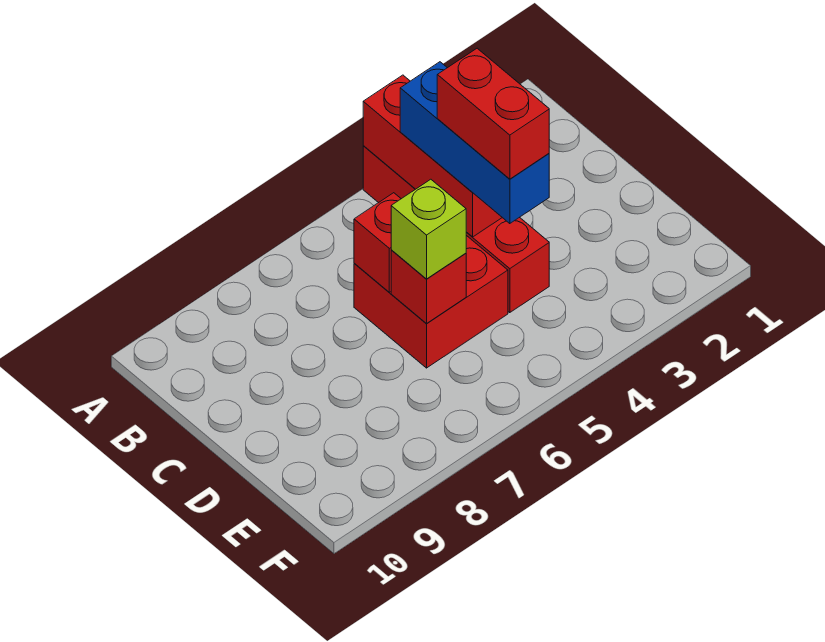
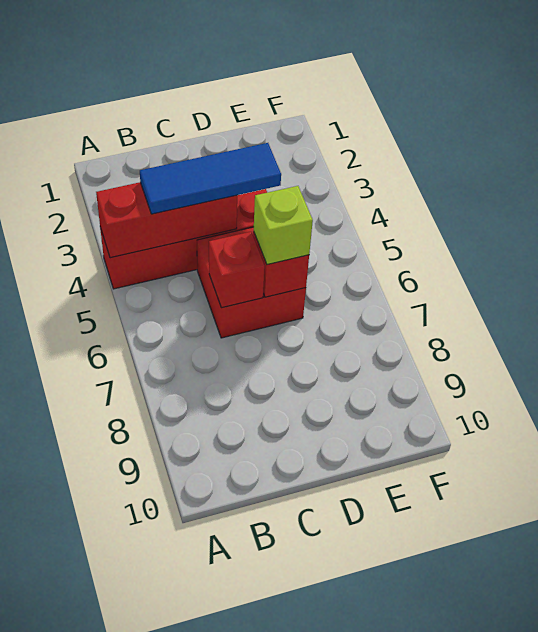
blue brick B4:D4 level 3 -> blue tile B4:D4 level 3
red brick C4:D4 level 4 -> none

